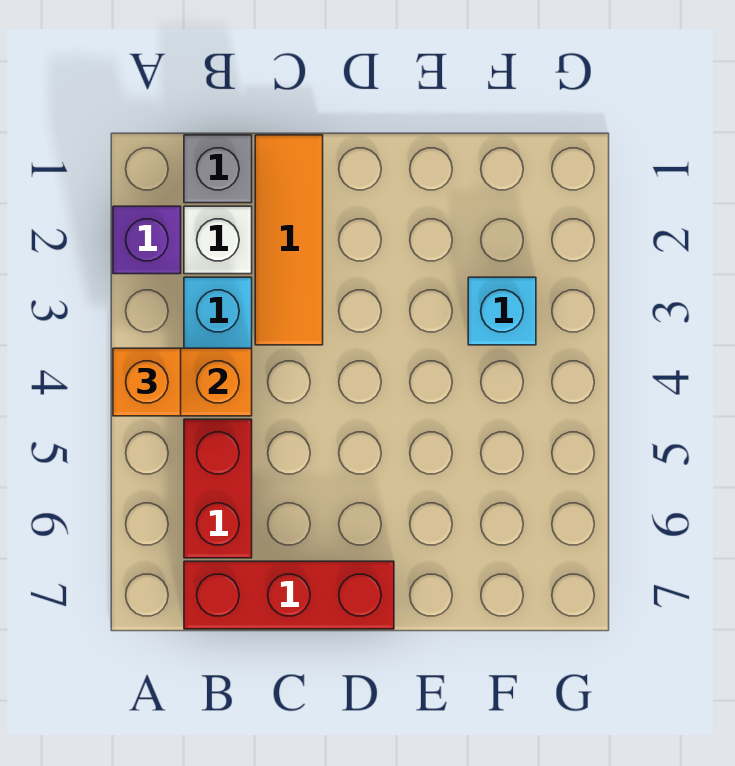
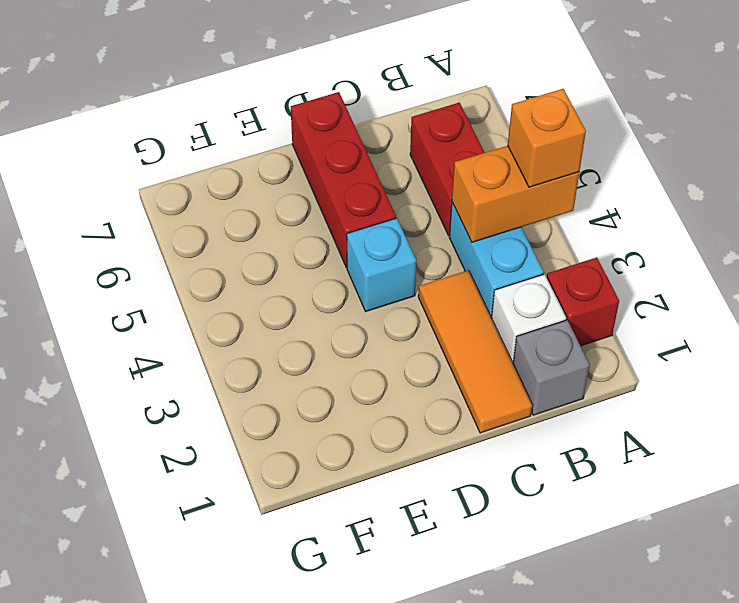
purple brick A2 level 1 -> red brick A2 level 1
red brick B7:D7 level 1 -> red brick D5:D7 level 1
cyan brick F3 level 1 -> cyan brick D4 level 1

